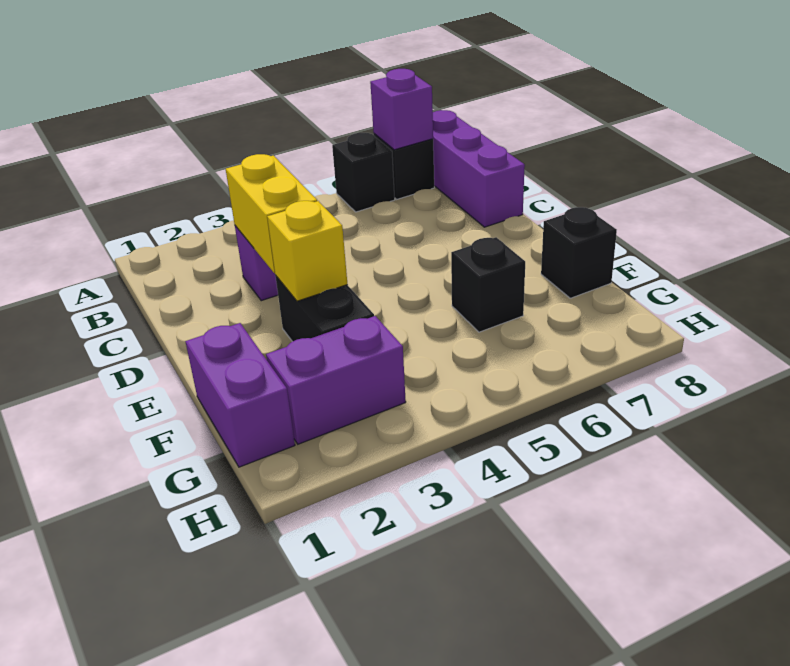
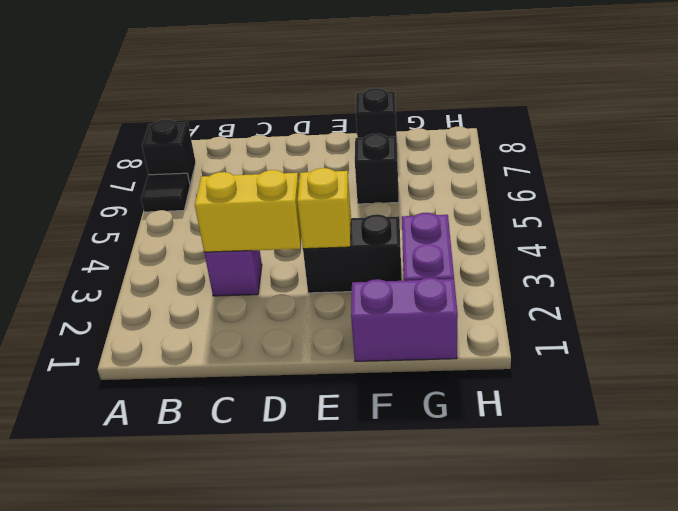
black brick A6 level 1 -> black tile A6 level 1
purple brick A7 level 2 -> none
purple brick A8:C8 level 1 -> none

